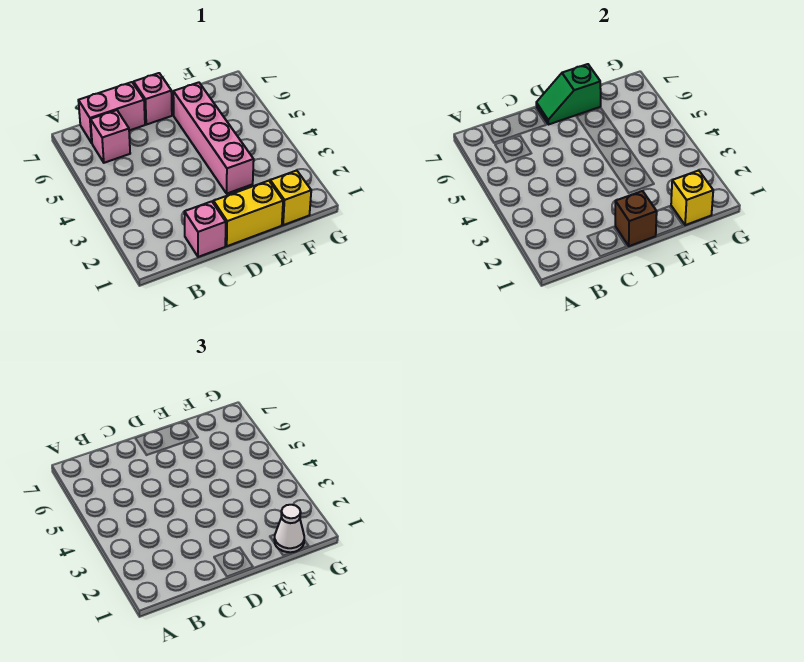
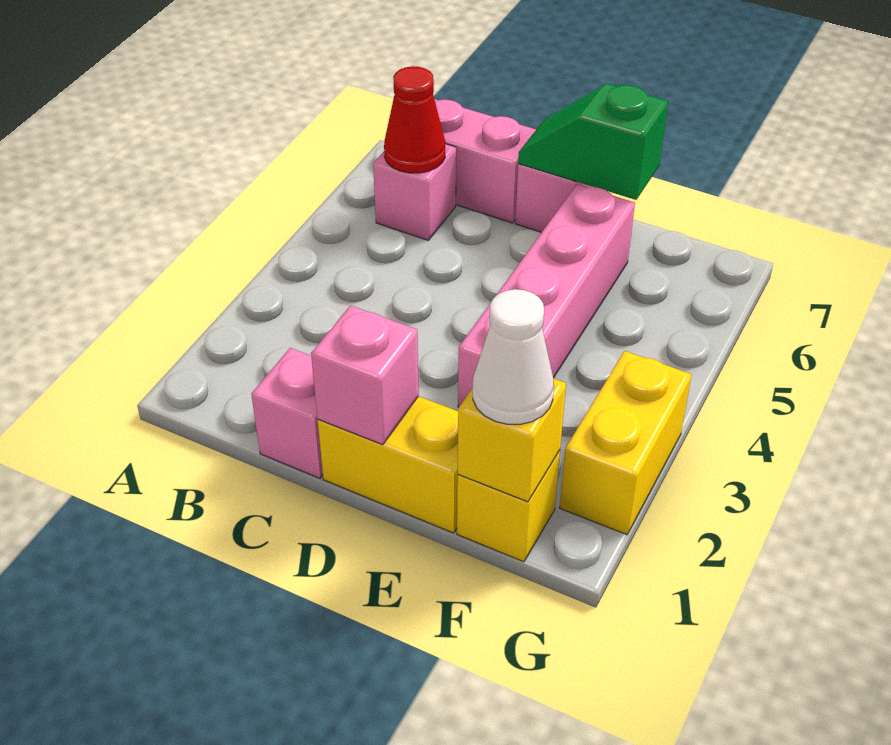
none -> red cone B6 level 2
brown brick D1 level 2 -> pink brick D1 level 2
none -> yellow brick G2:G3 level 1

